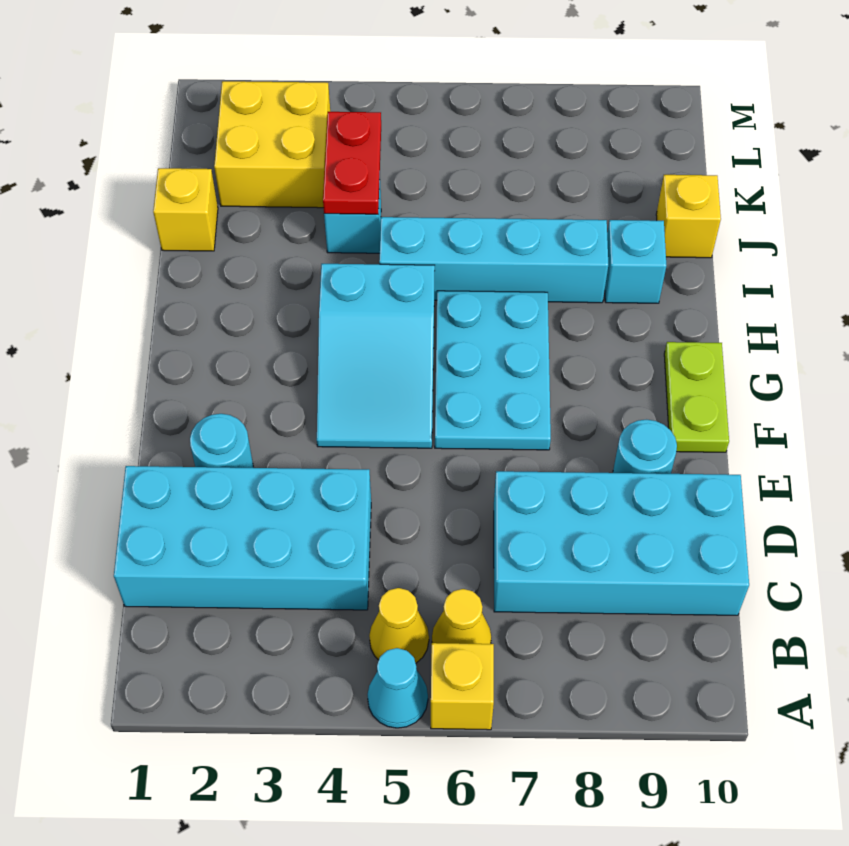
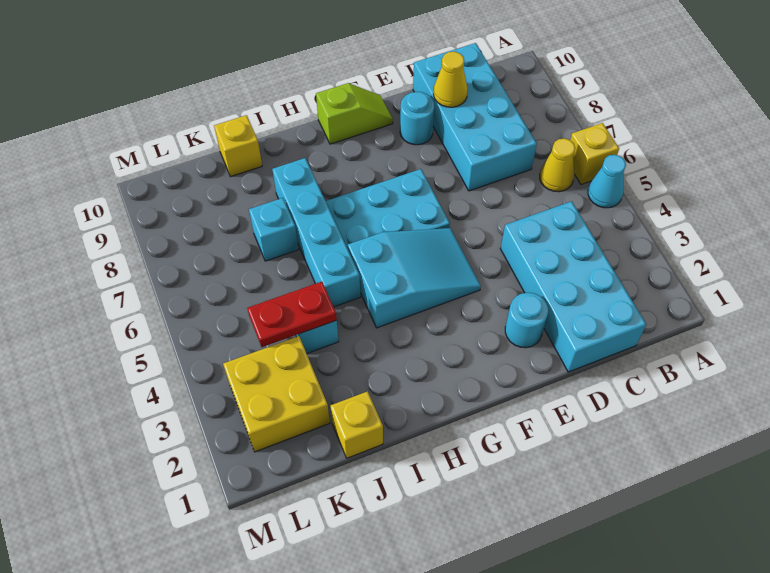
yellow cone B5 level 1 -> yellow cone D9 level 2
lime plate F10:G10 level 1 -> lime slope F10:G10 level 1 top G
cyan brick I9 level 1 -> cyan brick J7 level 1

